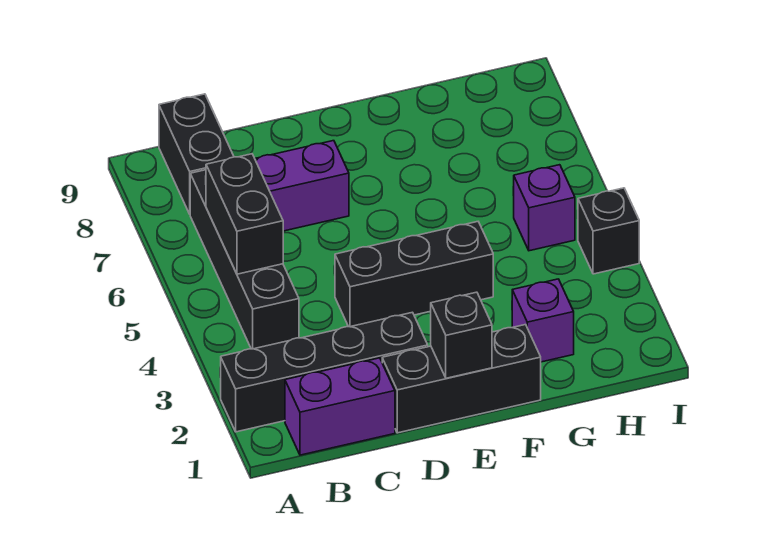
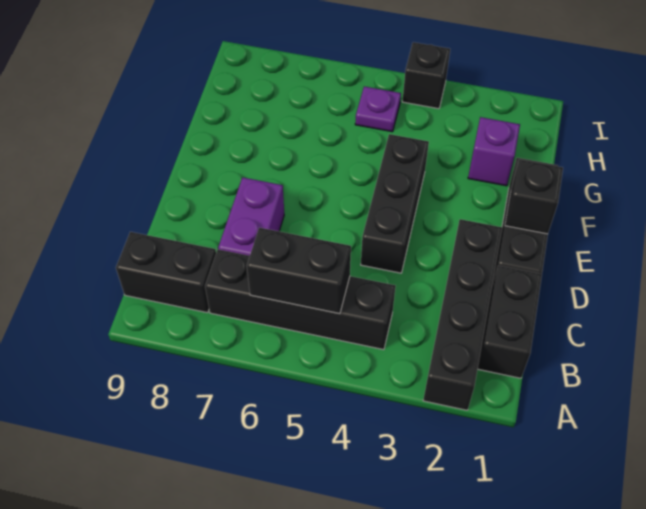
purple brick B1:C1 level 1 -> black brick B1:C1 level 1
purple brick H5 level 1 -> purple plate H5 level 1

